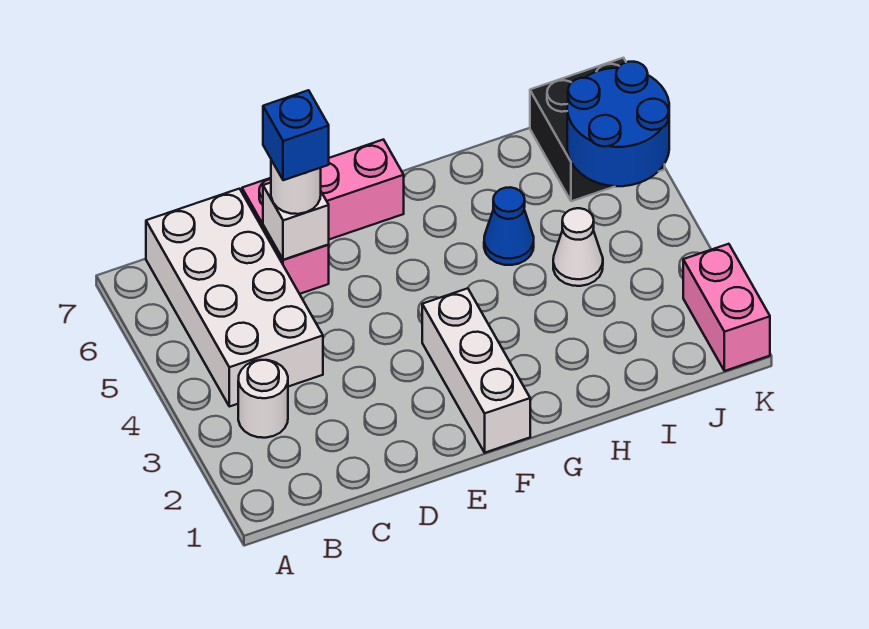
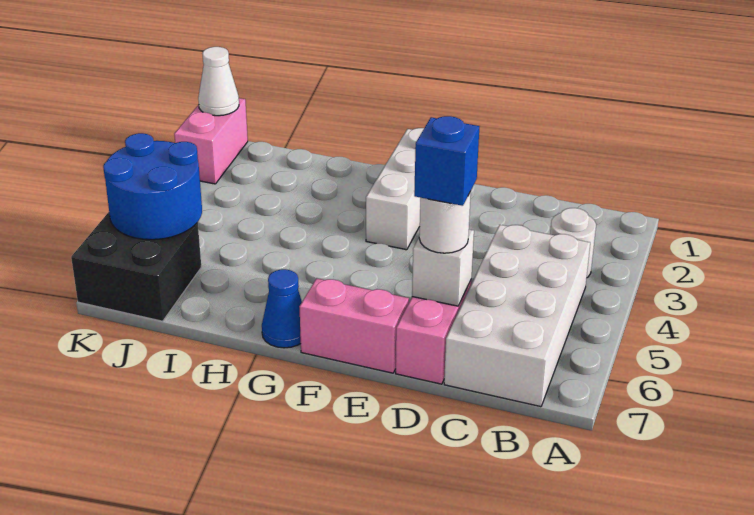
blue cone H5 level 1 -> blue cone G7 level 1
white cone I4 level 1 -> white cone K1 level 2

